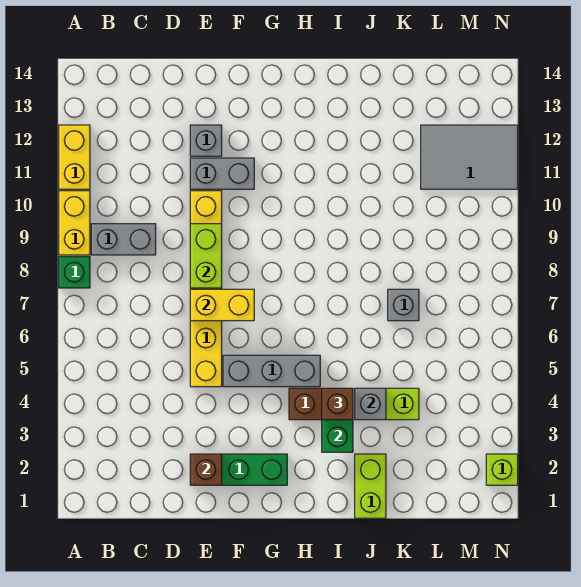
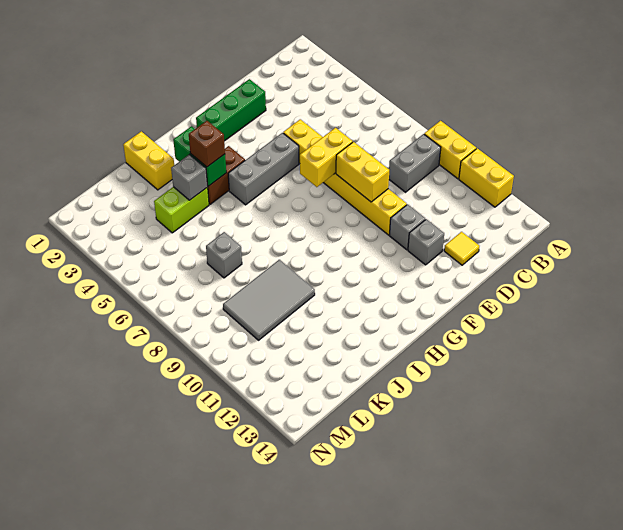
green brick A8 level 1 -> none
none -> yellow tile D13 level 1
brown brick E2 level 2 -> none
lime brick E8:E9 level 2 -> yellow brick E8:E9 level 2
grey brick E11:F11 level 1 -> grey brick E11 level 1
lime brick J1:J2 level 1 -> yellow brick J1:J2 level 1
grey tile L11:N12 level 1 -> grey tile J9:L10 level 1
lime brick N2 level 1 -> none

